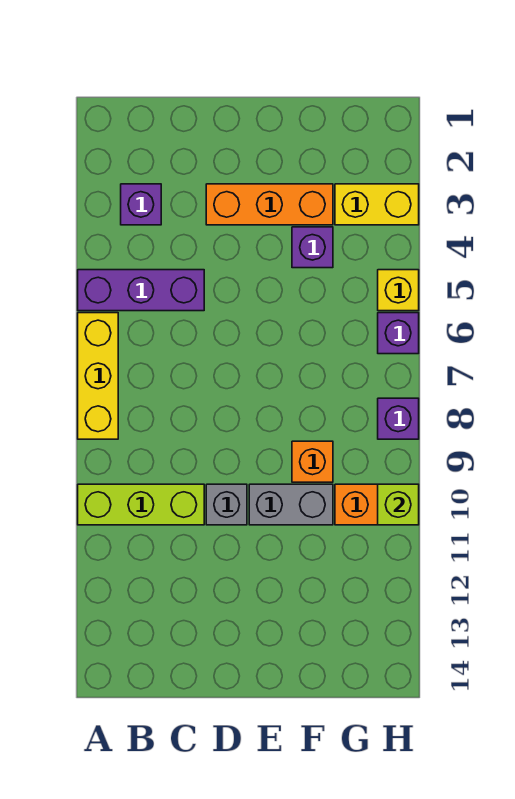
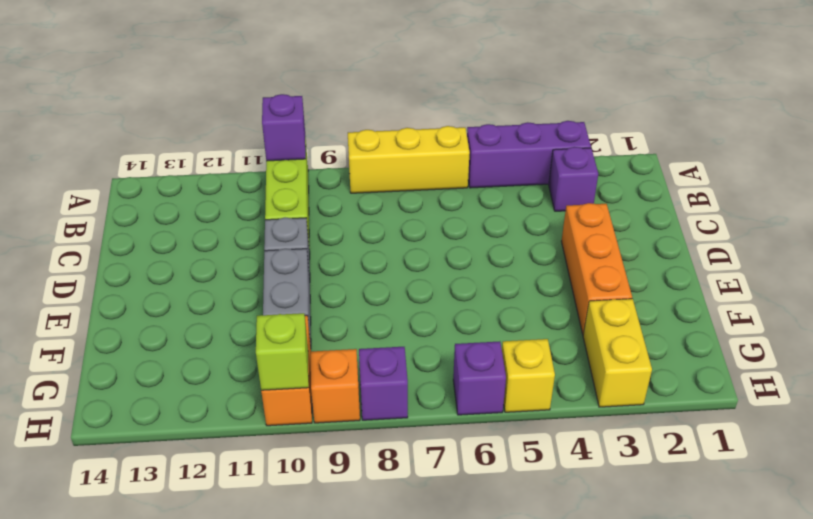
purple brick A5:C5 level 1 -> purple brick A3:A5 level 1
purple brick F4 level 1 -> purple brick A10 level 2
orange brick F9 level 1 -> orange brick H9 level 1

